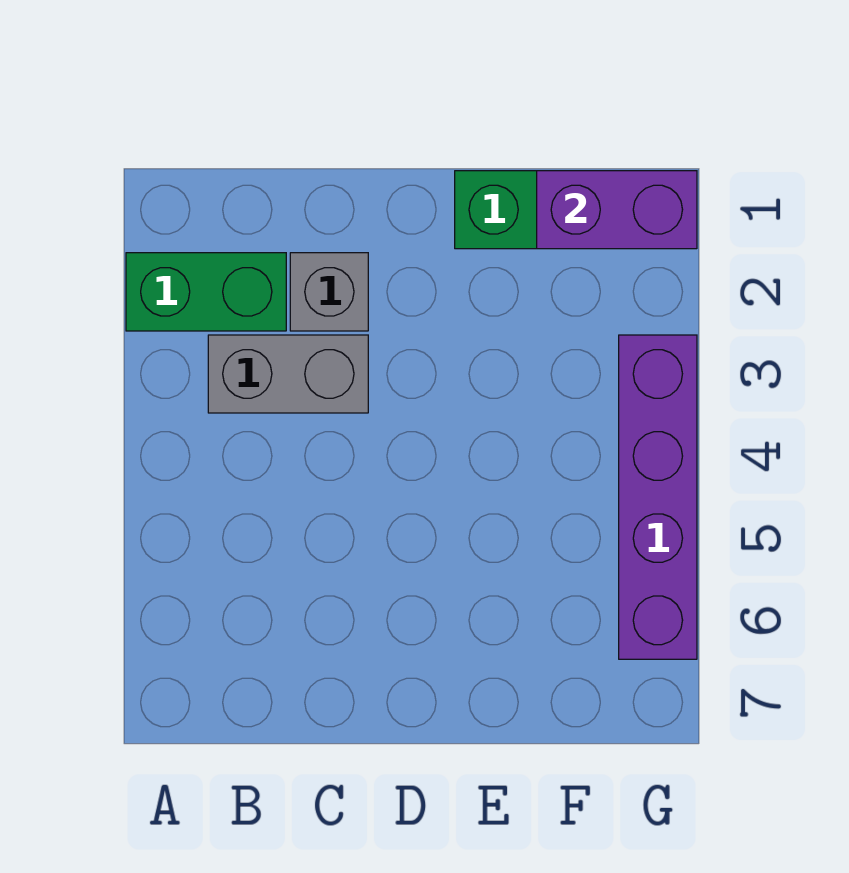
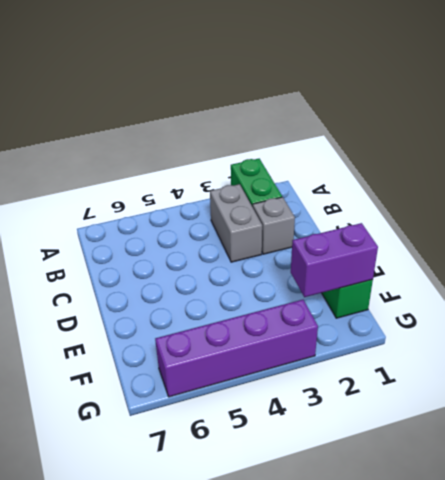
purple brick F1:G1 level 2 -> purple brick F1:F2 level 2

